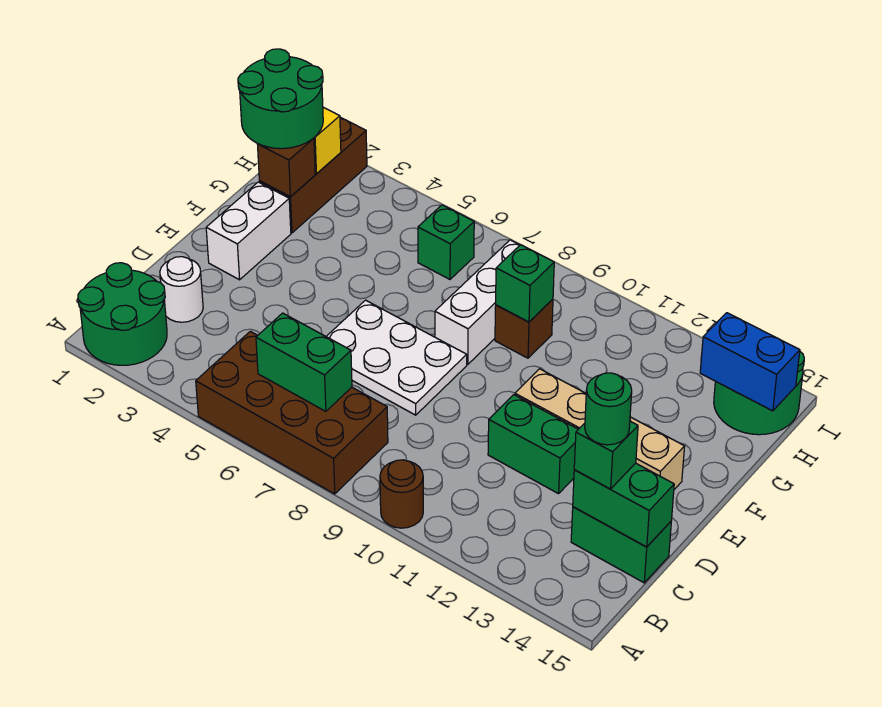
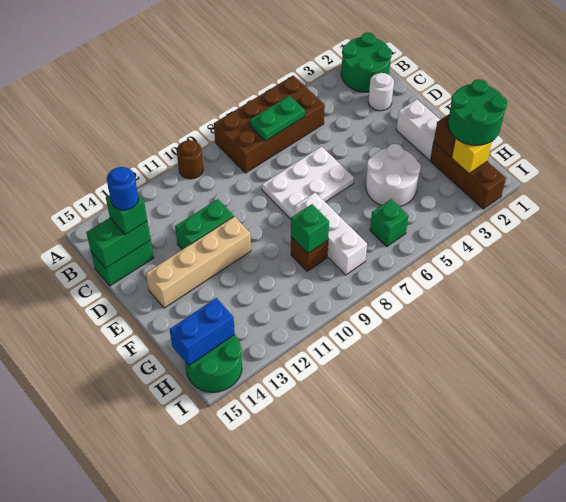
green brick B6:B7 level 2 -> green plate B6:B7 level 2
green round brick C14 level 4 -> blue round brick C14 level 4
none -> white round brick F4:G5 level 1

